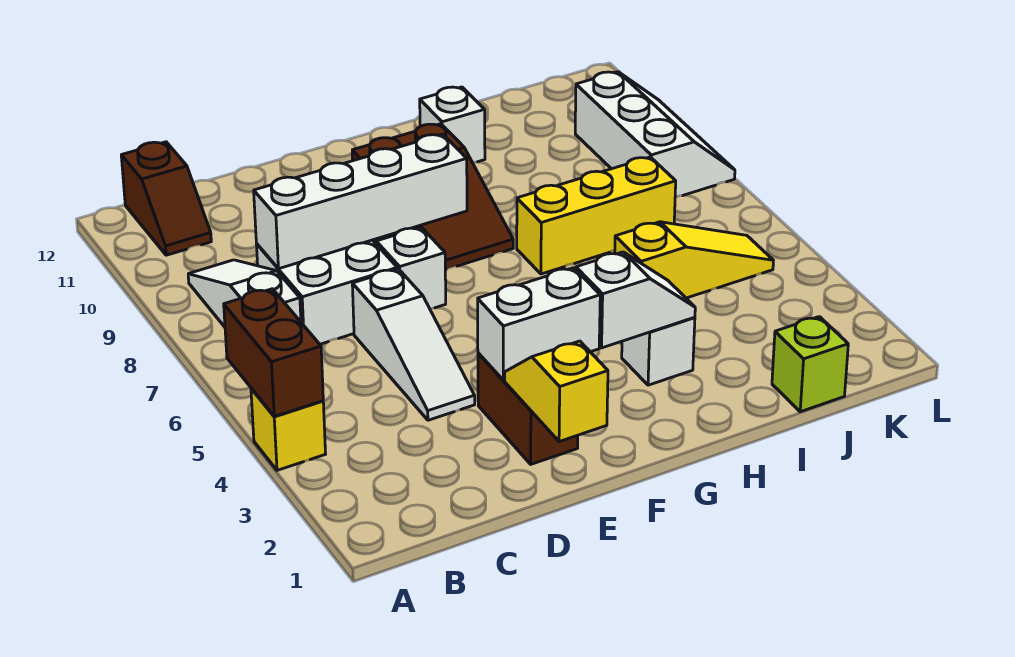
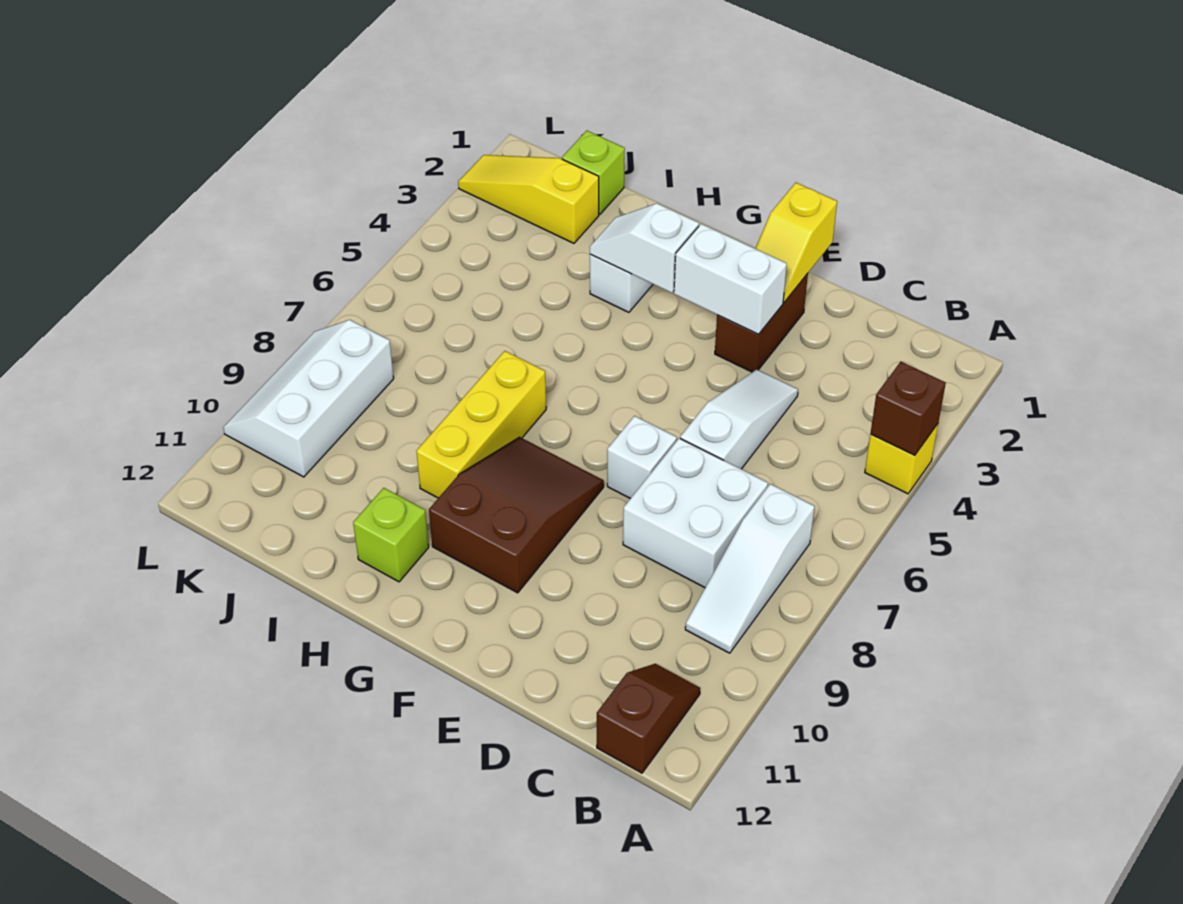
brown brick A4:A5 level 2 -> brown brick A4 level 2
white brick C8:F8 level 2 -> none
yellow brick H7:J7 level 1 -> yellow brick H7:H9 level 1
white brick H11 level 1 -> lime brick H11 level 1
yellow slope I5:K5 level 1 top I -> yellow slope J2:L2 level 1 top J

